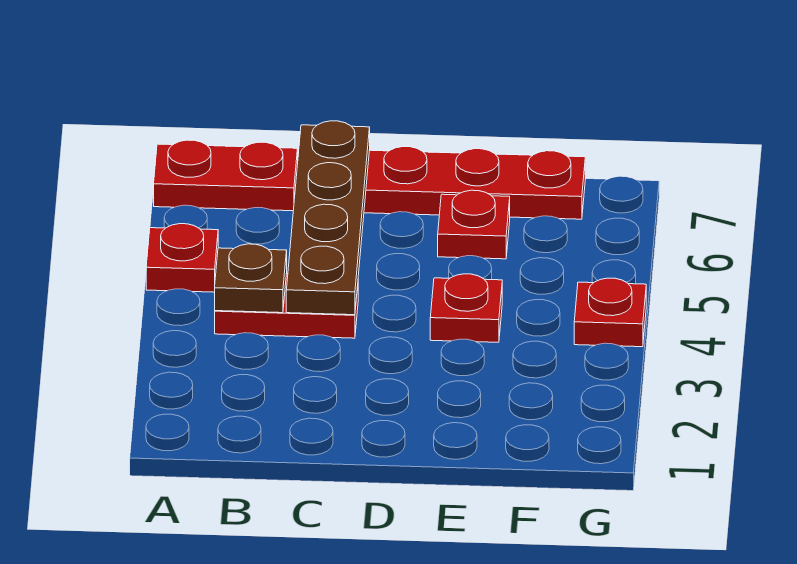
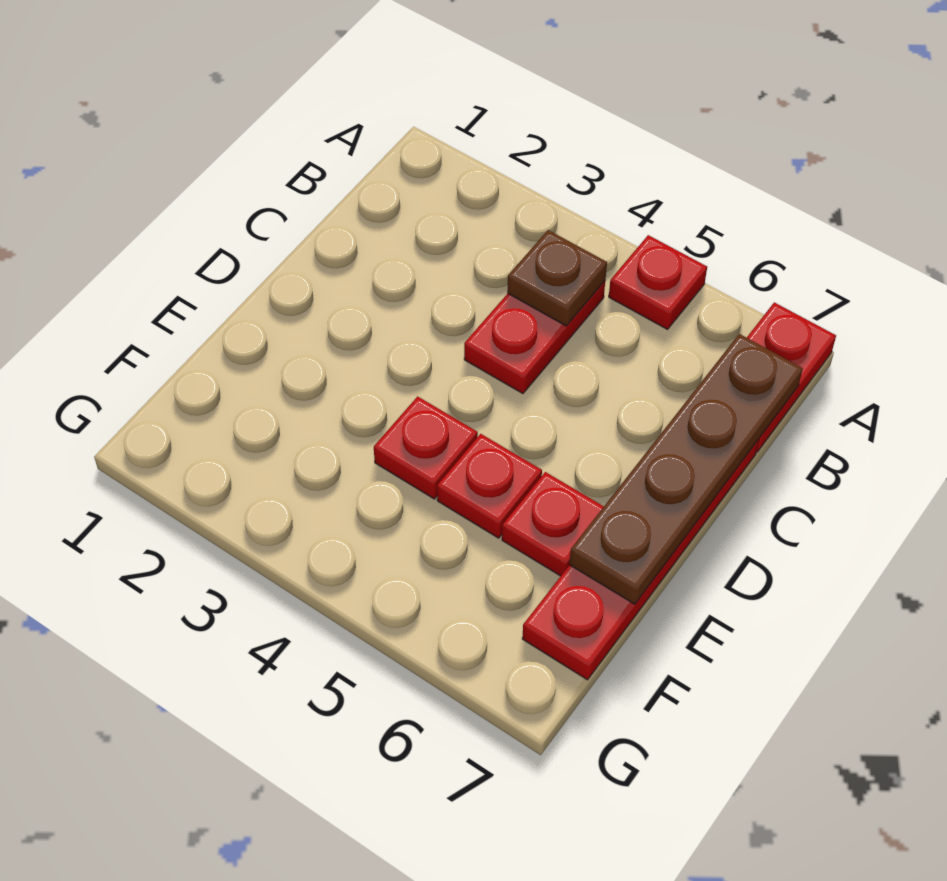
brown plate C4:C7 level 2 -> brown plate B7:E7 level 2
red plate G4 level 1 -> red plate E5 level 1

